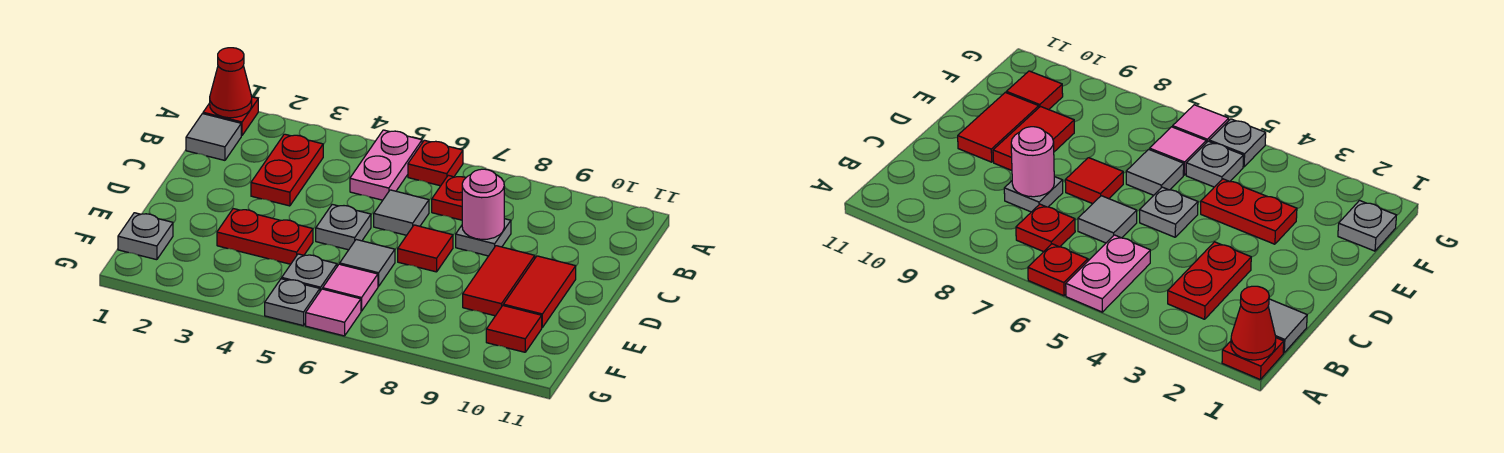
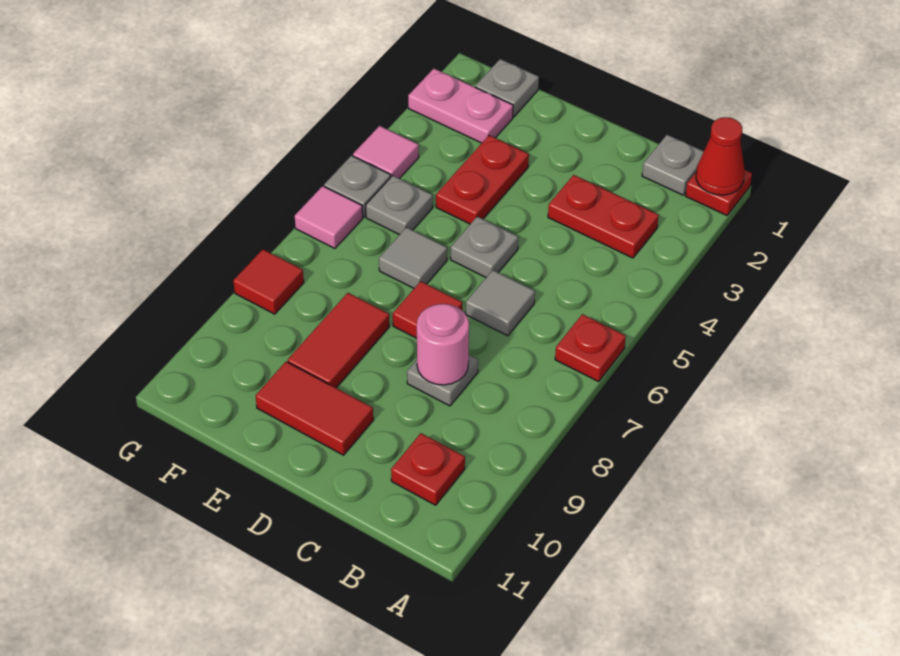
pink plate A5:B5 level 1 -> pink plate F2:G2 level 1
grey tile B1 level 1 -> grey plate B1 level 1
red plate B7 level 1 -> red plate B10 level 1
red tile D9:E9 level 1 -> red tile E8:E9 level 1
pink tile F6 level 1 -> pink tile G4 level 1
red tile F10 level 1 -> red tile G8 level 1

